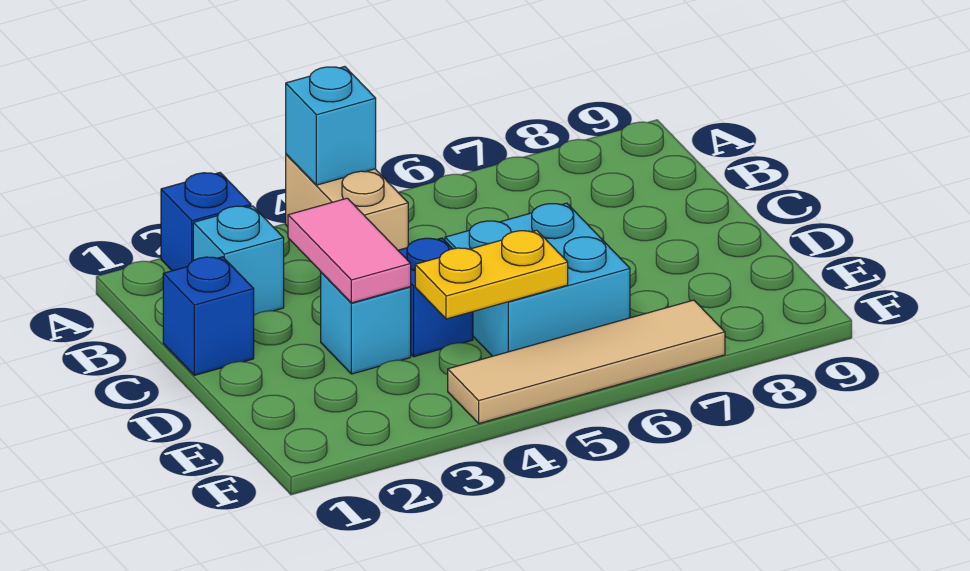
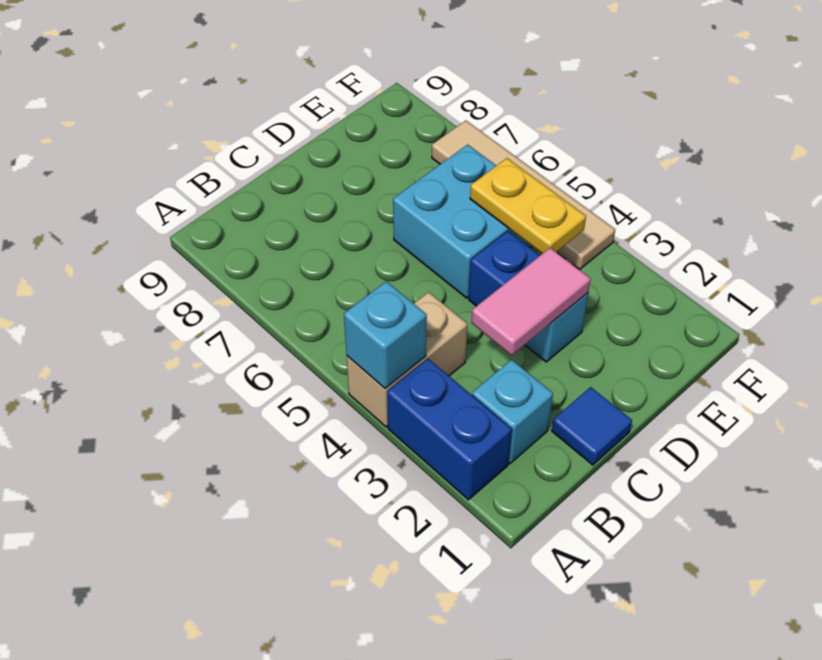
blue brick A2 level 1 -> blue brick A2:A3 level 1
blue brick C1 level 1 -> blue tile C1 level 1

